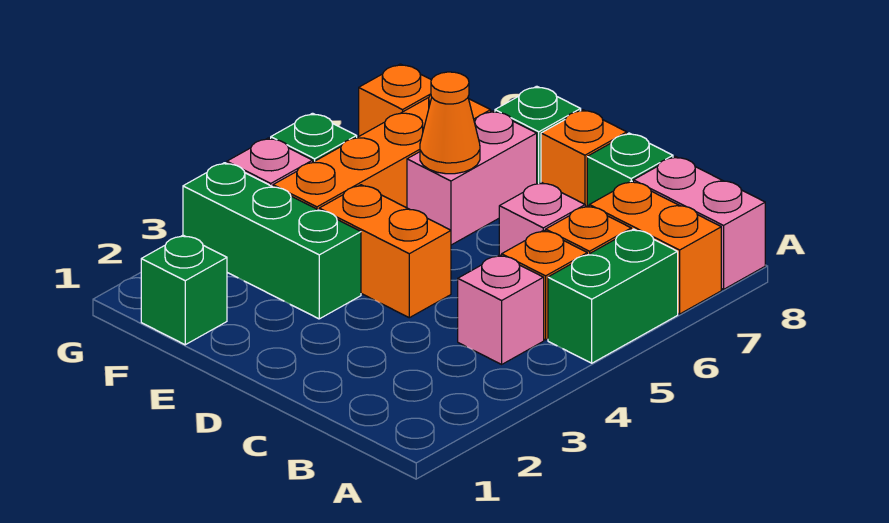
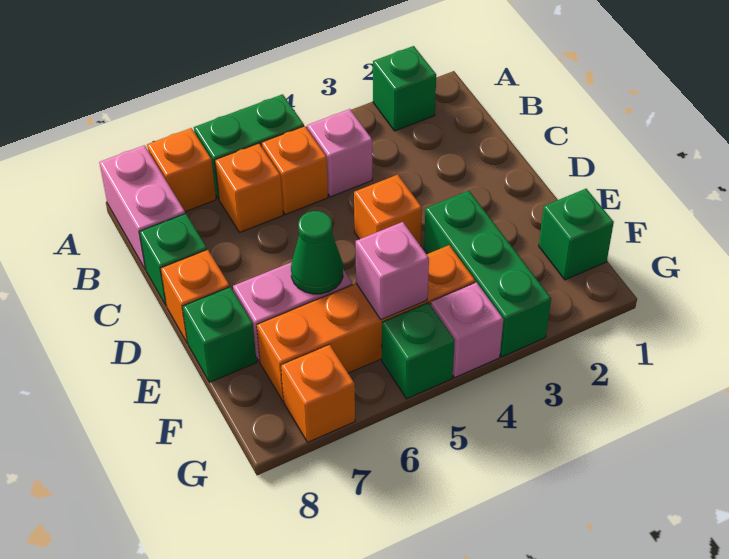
none -> green brick A2 level 1
orange brick A7:B7 level 1 -> orange brick A7 level 1
pink brick C6 level 1 -> pink brick F5 level 2
orange brick D4:E4 level 1 -> orange brick D4 level 1
orange cone E6 level 2 -> green cone E6 level 2

